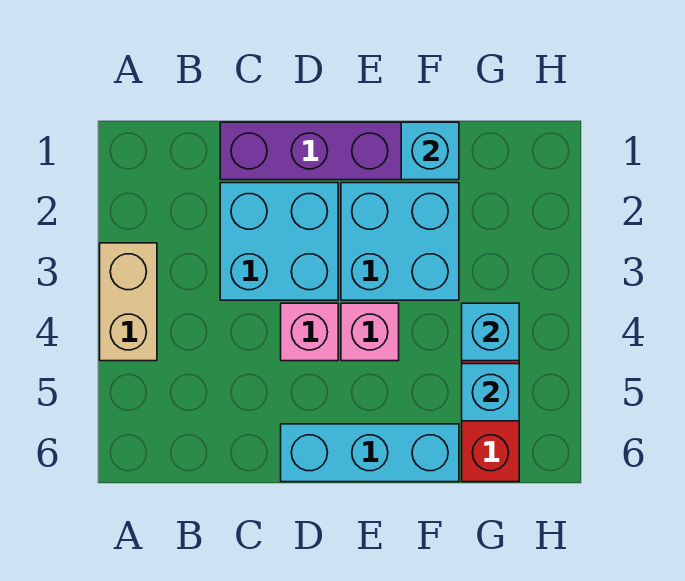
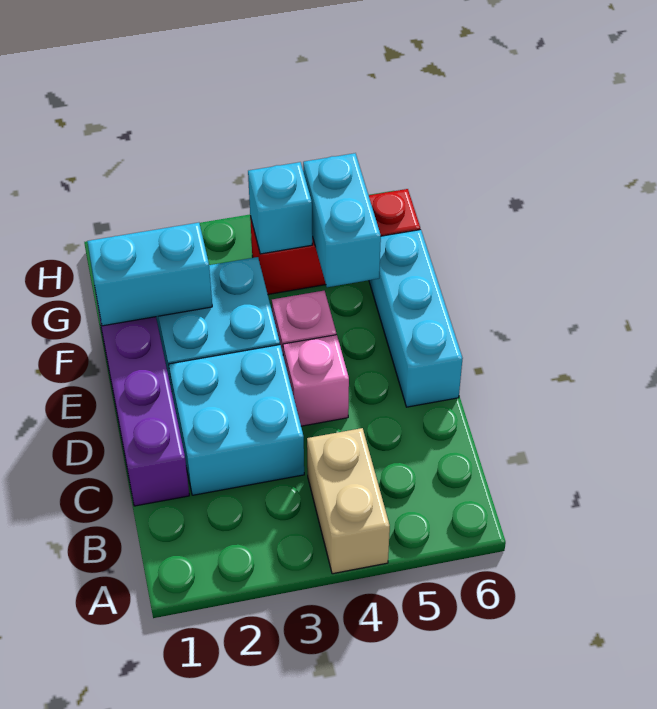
tan brick A3:A4 level 1 -> tan brick A4:B4 level 1
cyan brick F1 level 2 -> cyan brick F1:F2 level 2
cyan brick G5 level 2 -> cyan brick F5:G5 level 2

